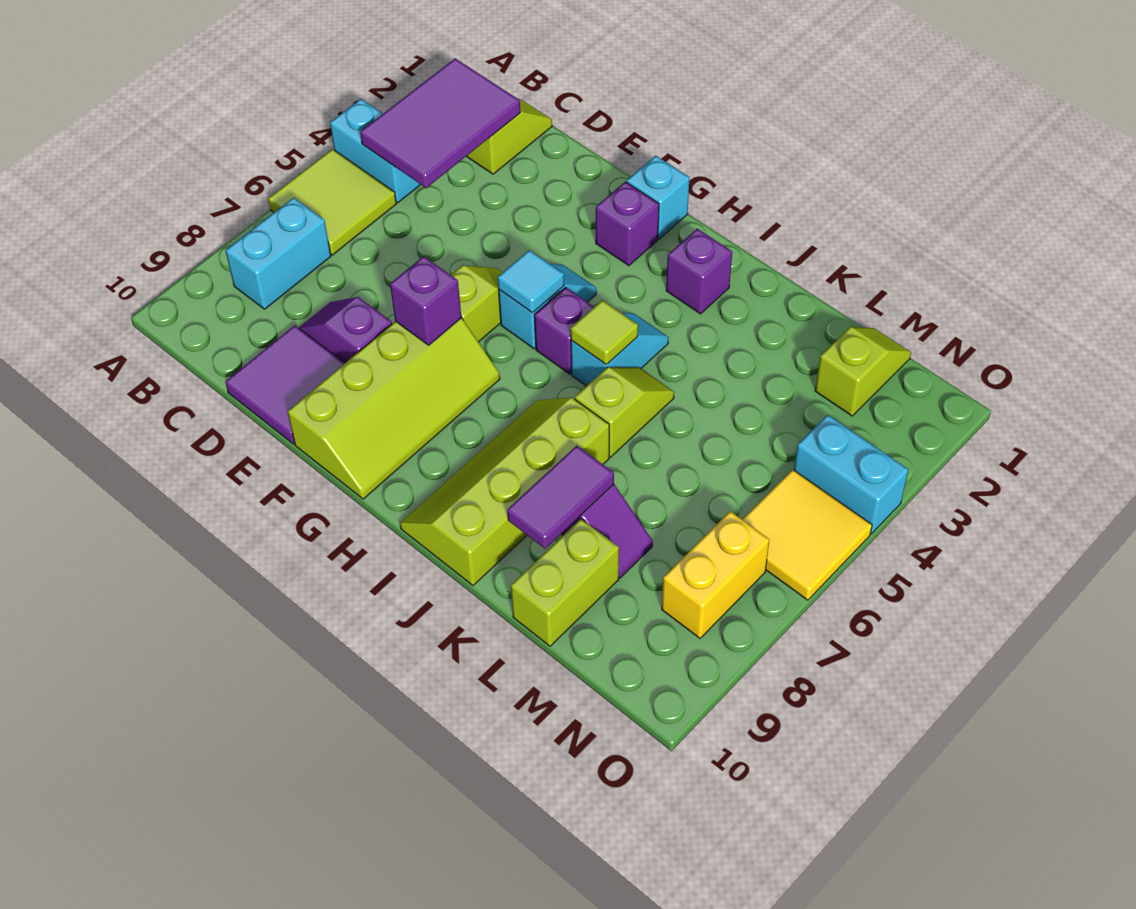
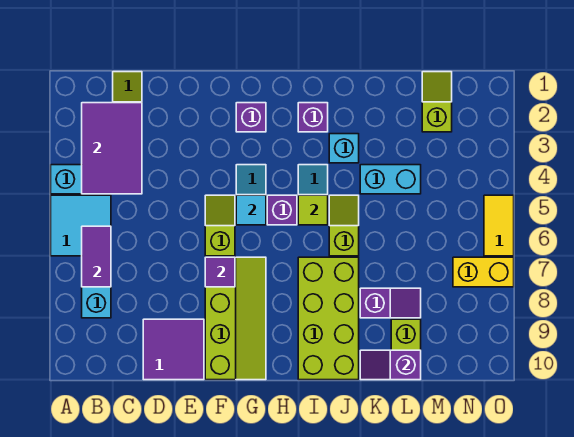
lime tile A5:B6 level 1 -> cyan tile A5:B6 level 1
purple slope D8:E8 level 1 top E -> purple slope K10:L10 level 2 top L
purple brick F7 level 2 -> purple tile F7 level 2
cyan brick G1 level 1 -> cyan brick J3 level 1
lime slope I7:J10 level 1 top J -> lime brick I7:J10 level 1
purple tile K8:K9 level 2 -> purple tile B6:B7 level 2
cyan brick N4:O4 level 1 -> cyan brick K4:L4 level 1
yellow tile N5:O6 level 1 -> yellow tile O5:O6 level 1
yellow brick N7:N8 level 1 -> yellow brick N7:O7 level 1

